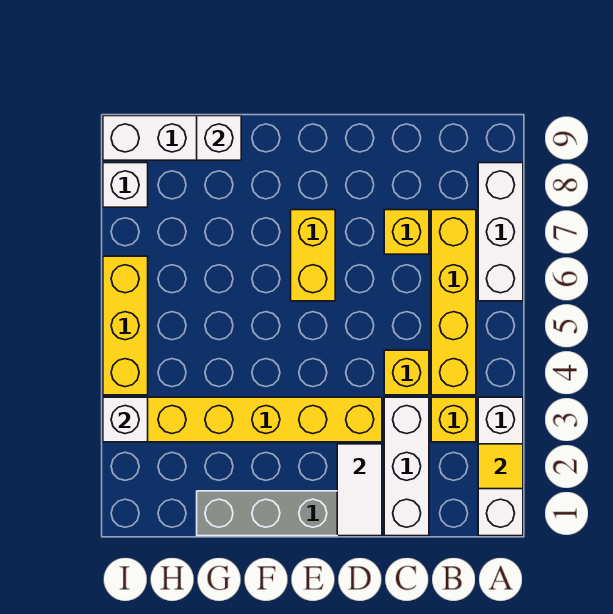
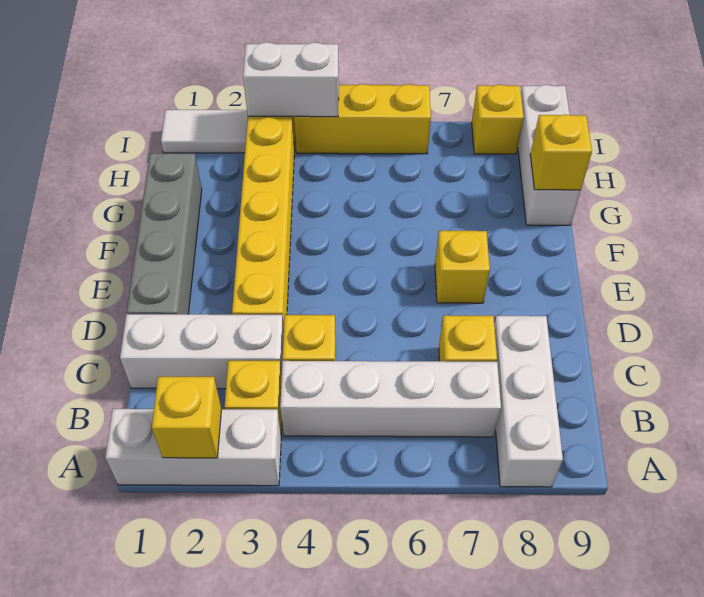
yellow tile A2 level 2 -> yellow brick A2 level 2
white brick A6:A8 level 1 -> white brick A8:C8 level 1
yellow brick B4:B7 level 1 -> white brick B4:B7 level 1
white tile D1:D2 level 2 -> white tile I1:I2 level 1
yellow brick E6:E7 level 1 -> yellow brick E7 level 1
white brick G9 level 2 -> yellow brick G9 level 2
white brick I3 level 2 -> white brick I3:I4 level 2
white brick I8 level 1 -> yellow brick I8 level 1

